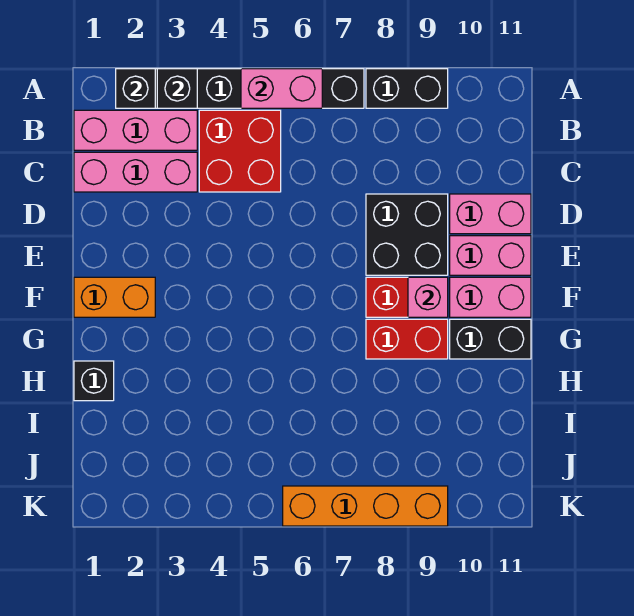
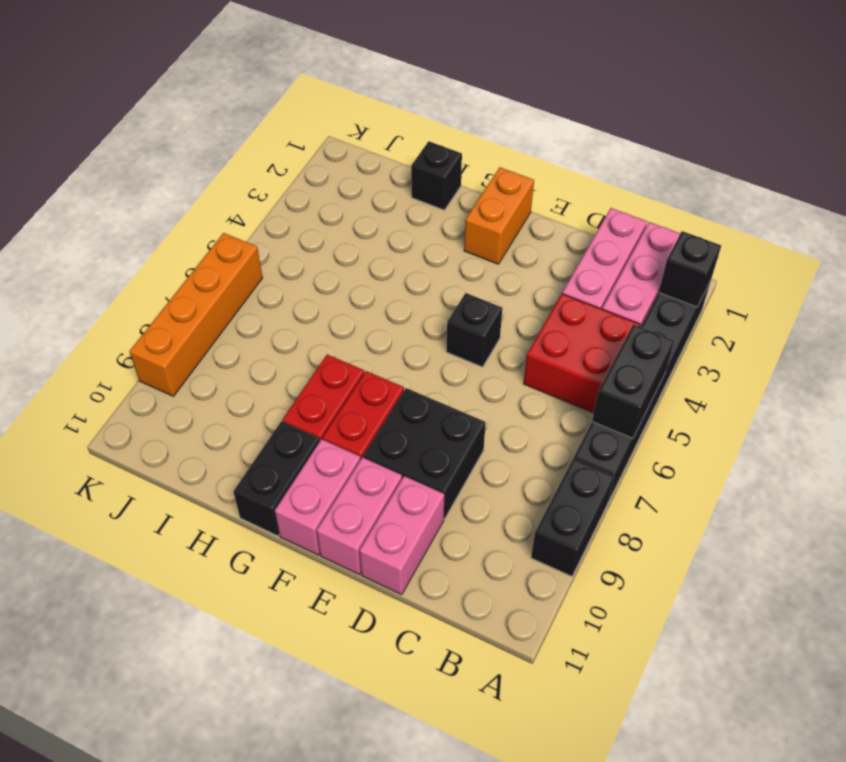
black brick A3 level 2 -> black brick E5 level 1
pink brick A5:A6 level 2 -> black brick A5:A6 level 2
pink brick F9 level 2 -> none

